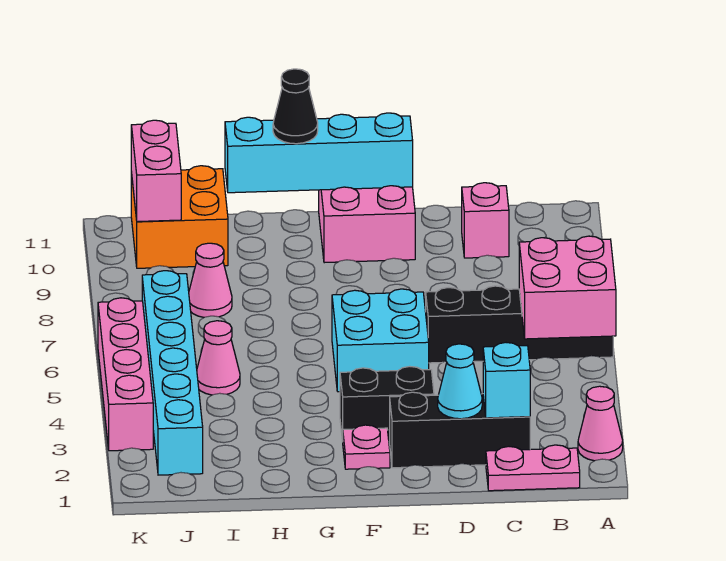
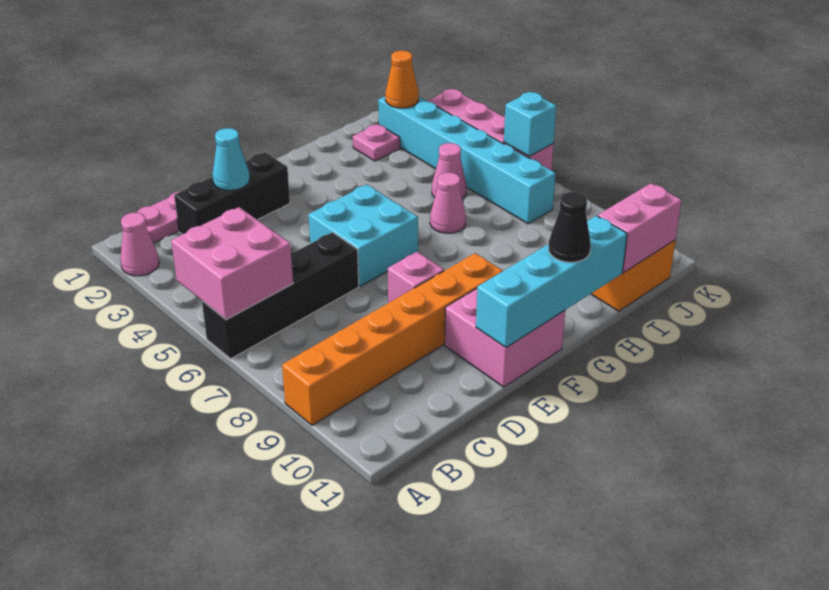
none -> orange brick A9:F9 level 1
cyan brick C2 level 2 -> cyan brick K6 level 2
pink brick C10 level 1 -> pink brick E8 level 1
black brick E3:F3 level 1 -> none
pink plate F2 level 1 -> pink plate I2 level 1
pink cone I8 level 1 -> pink cone H6 level 1
none -> orange cone J2 level 2
pink brick J10:J11 level 2 -> pink brick I11:J11 level 2

